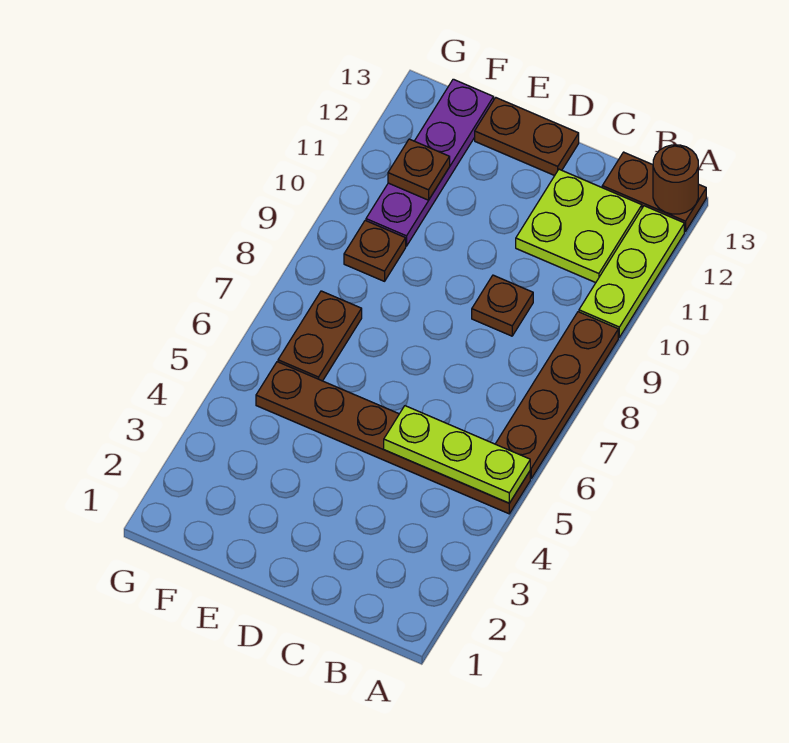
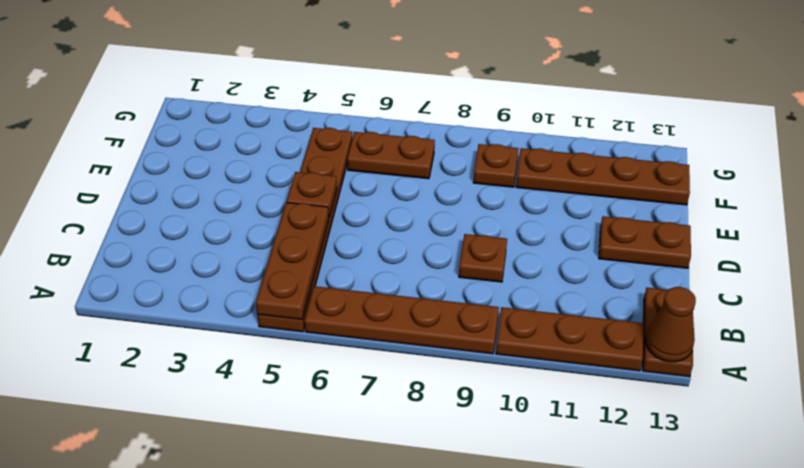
lime plate A5:C5 level 2 -> brown plate A5:C5 level 2
lime plate A10:A12 level 1 -> brown plate A10:A12 level 1
brown round brick A13 level 2 -> brown cone A13 level 2
lime plate B11:C12 level 1 -> none
brown plate D13:E13 level 1 -> brown plate D12:D13 level 1
purple plate F10:F13 level 1 -> brown plate F10:F13 level 1
brown plate F11 level 2 -> brown plate D5 level 2

